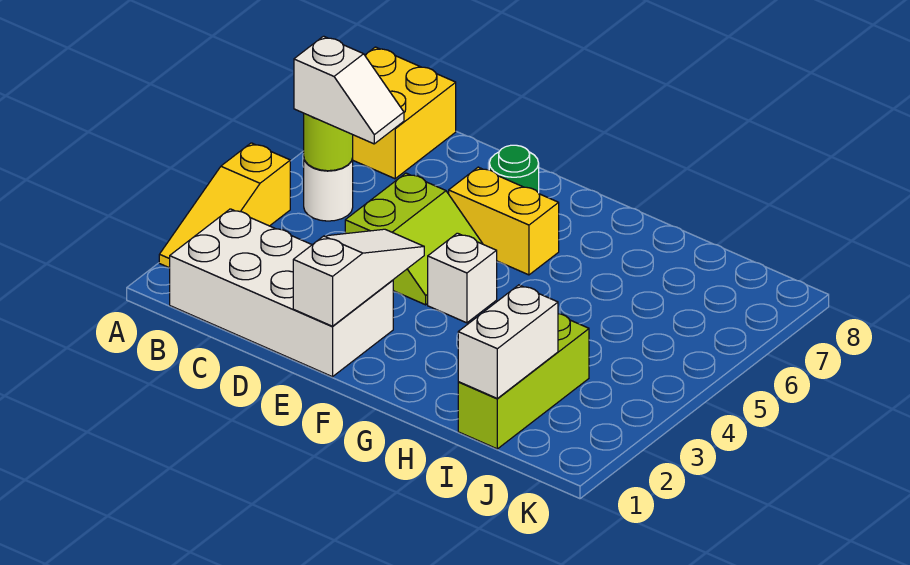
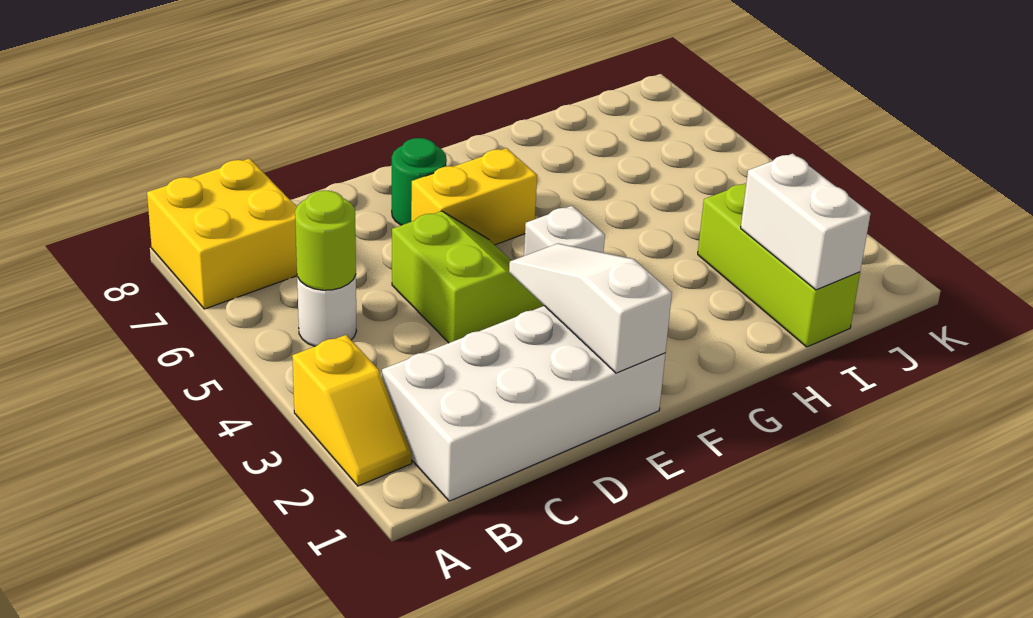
yellow slope A2:A4 level 1 top 4 -> yellow slope A2:A3 level 1 top 3
white slope B5:C5 level 3 top B -> none

